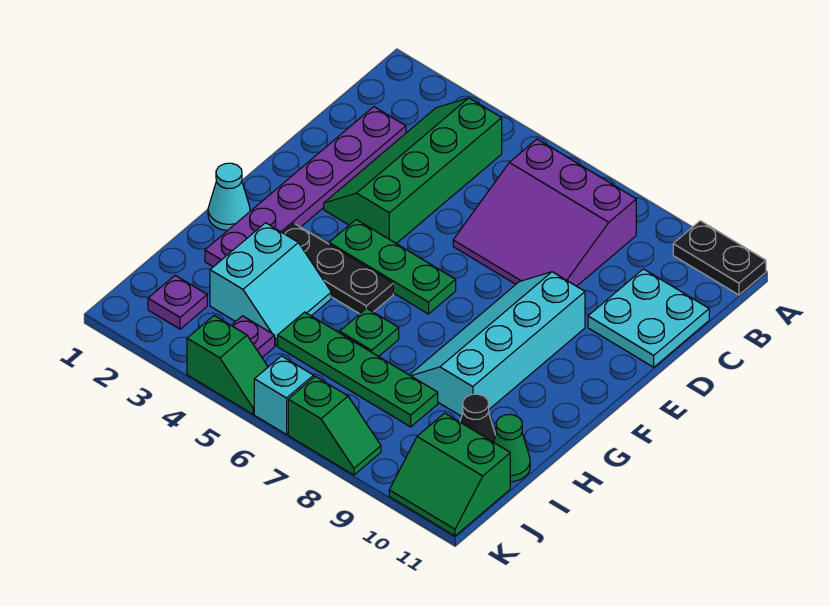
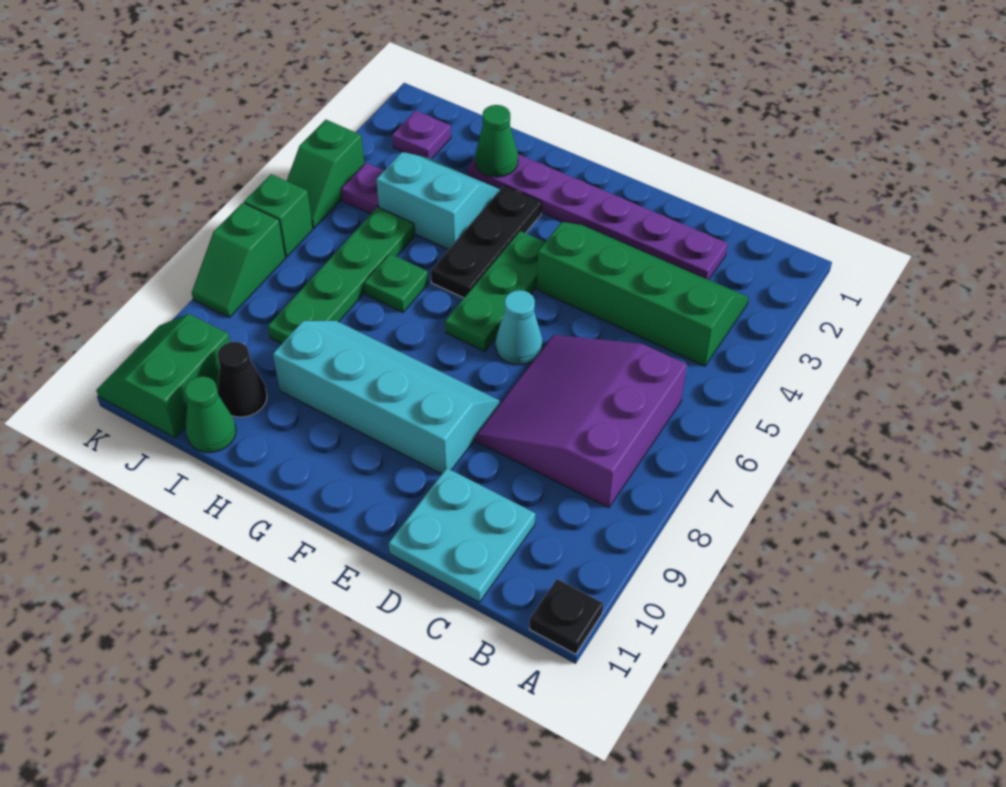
black plate A10:A11 level 1 -> black plate A11 level 1
cyan cone G1 level 1 -> cyan cone E6 level 1
none -> green cone H2 level 2
cyan slope H3:I4 level 1 top 3 -> cyan slope H3:I4 level 1 top 4
cyan brick K6 level 1 -> green brick K6 level 1

